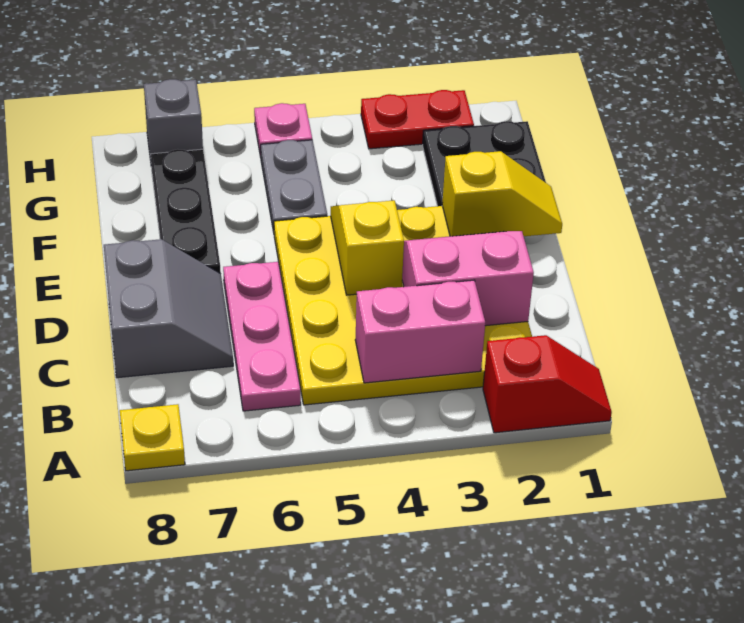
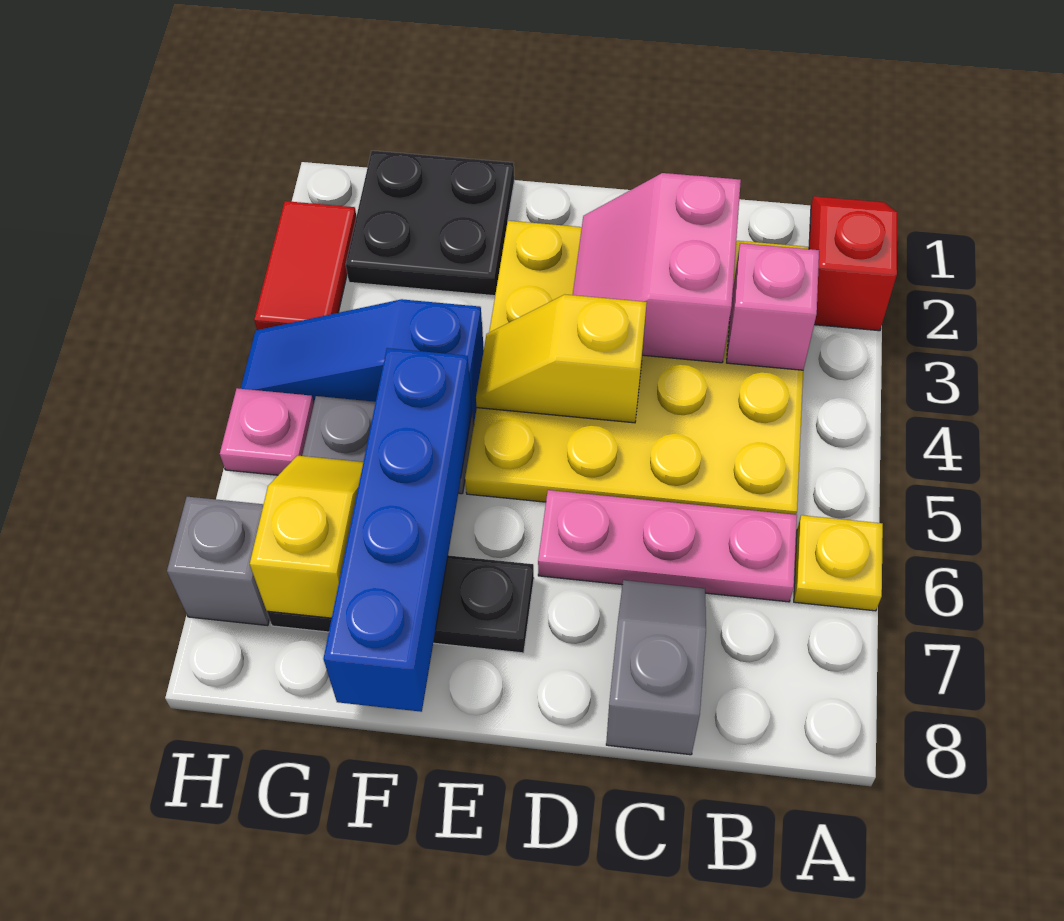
yellow plate A8 level 1 -> yellow plate A6 level 1
pink brick B3:B4 level 2 -> pink brick B3 level 2
grey slope C7:D8 level 1 top 8 -> grey slope C7:C8 level 1 top 8
yellow slope E1:E2 level 2 top 2 -> yellow slope G6:G7 level 2 top 7
none -> blue slope F4:H4 level 1 top F
none -> blue brick F5:F8 level 2
red plate H2:H3 level 1 -> red tile H2:H3 level 1

